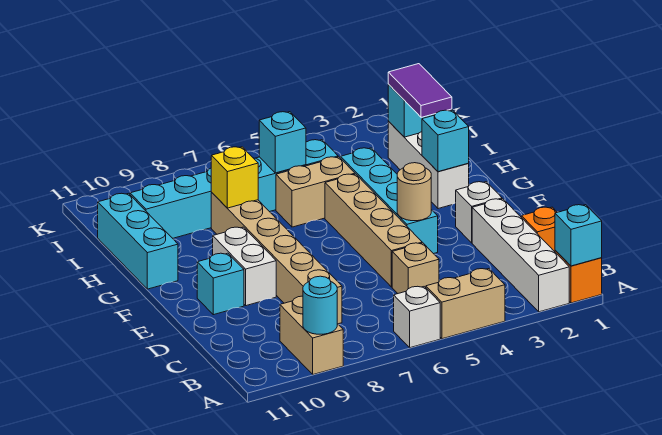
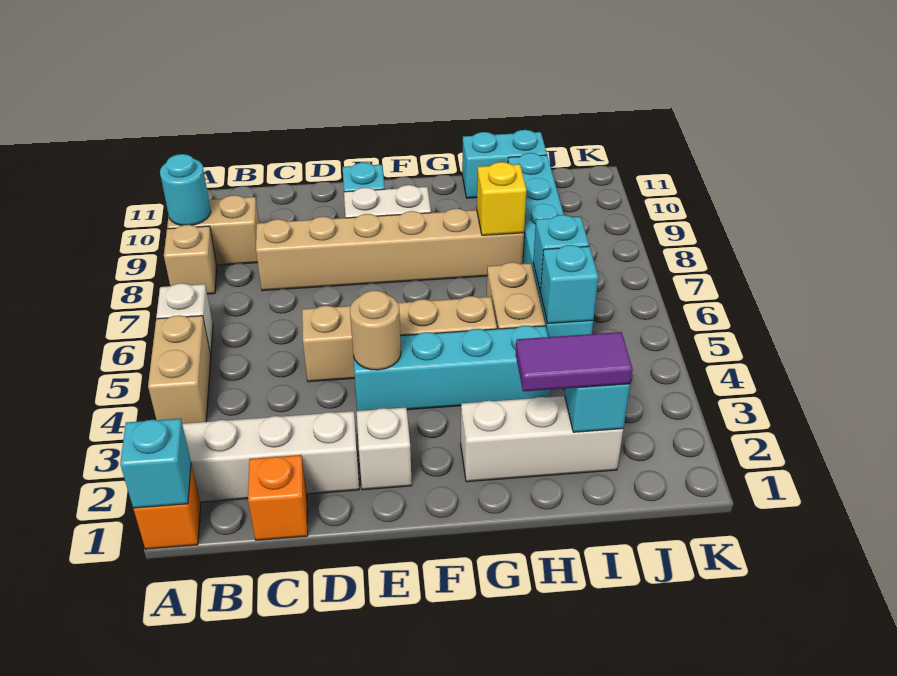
tan brick C5 level 1 -> tan brick A8 level 1
cyan brick G2 level 2 -> cyan brick I5 level 2
cyan brick G11:I11 level 1 -> cyan brick H11:I11 level 1

